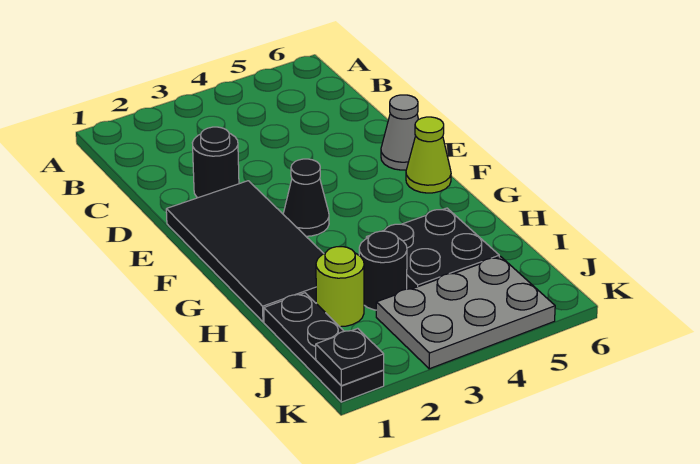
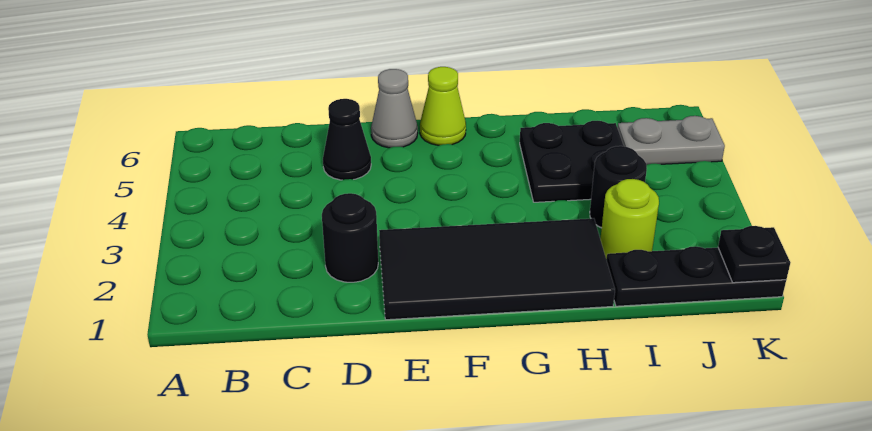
black cone F3 level 1 -> black cone D5 level 1
grey plate J3:K5 level 1 -> grey plate J5:K5 level 1

